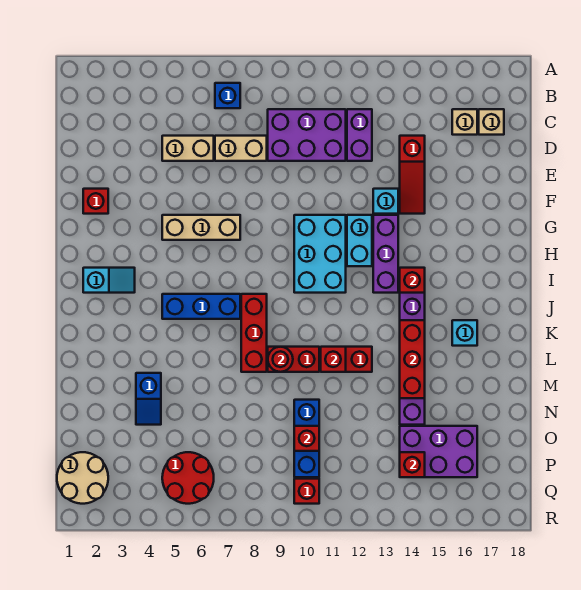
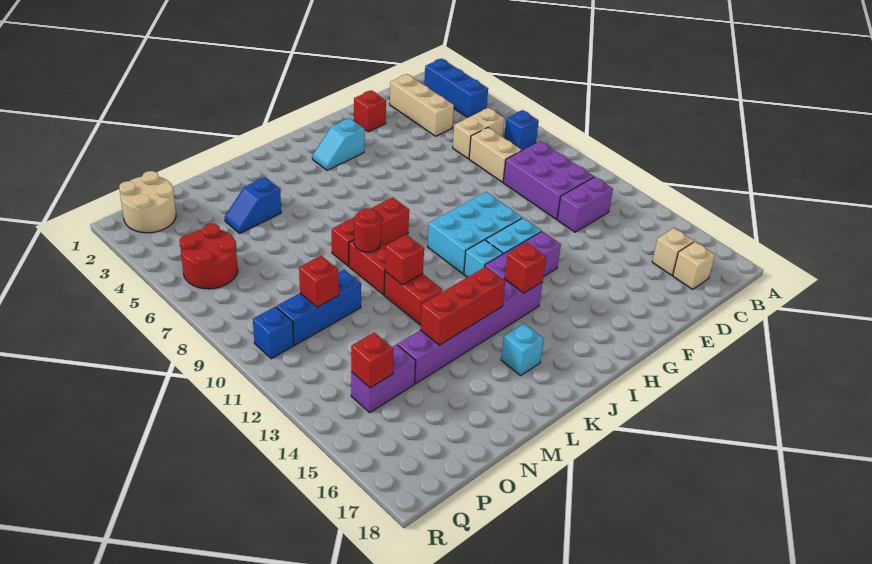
tan brick D5:D6 level 1 -> tan brick C6:D6 level 1
red slope D14:F14 level 1 top D -> none
cyan brick F13 level 1 -> cyan brick I12 level 1
tan brick G5:G7 level 1 -> tan brick D2:D4 level 1
cyan slope I2:I3 level 1 top 2 -> cyan slope H3:I3 level 1 top H
blue brick J5:J7 level 1 -> blue brick B2:B4 level 1
purple brick O14:P16 level 1 -> purple brick O14:P14 level 1
red brick Q10 level 1 -> blue brick Q10 level 1

